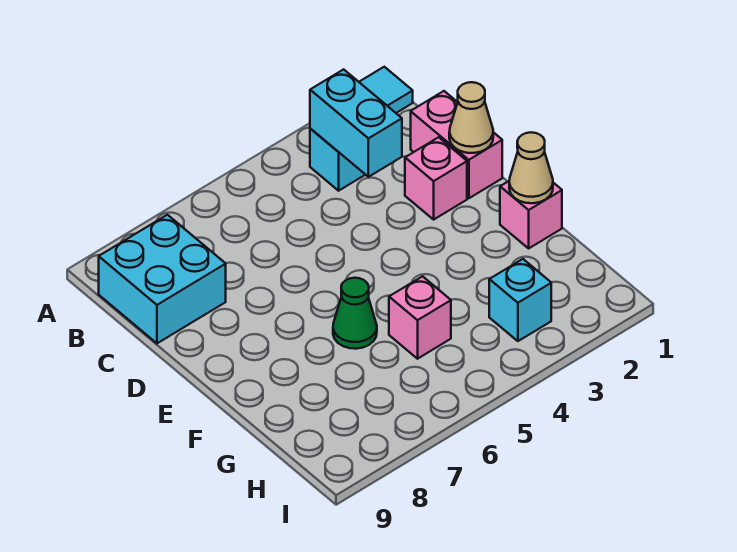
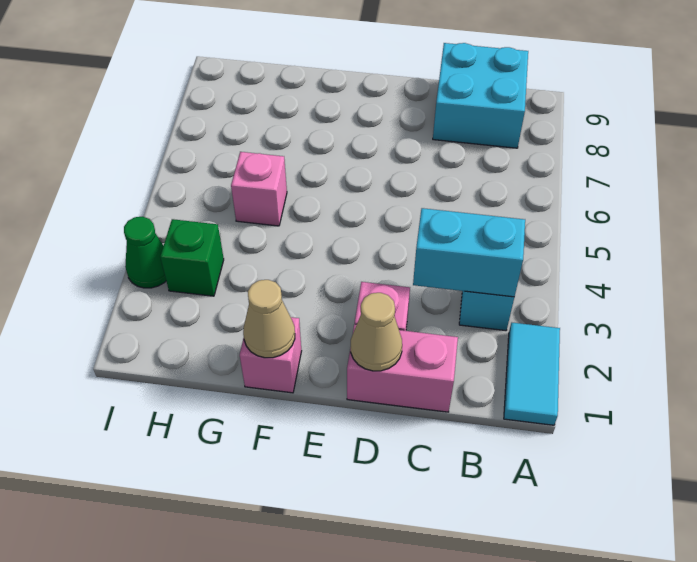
green cone F6 level 1 -> green cone I3 level 1
cyan brick H3 level 1 -> green brick H3 level 1

